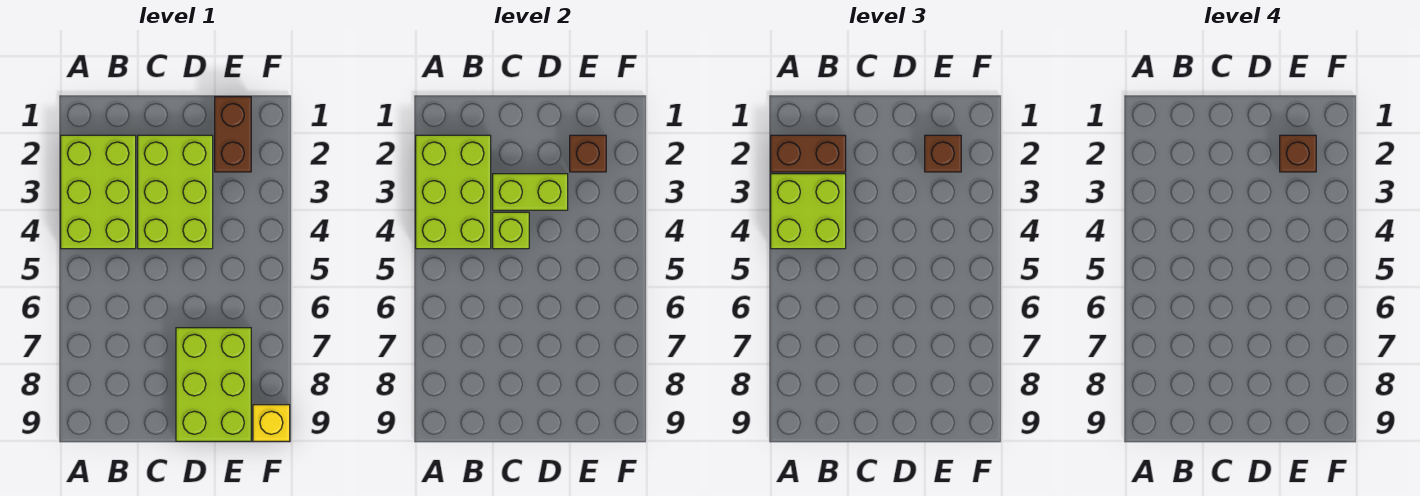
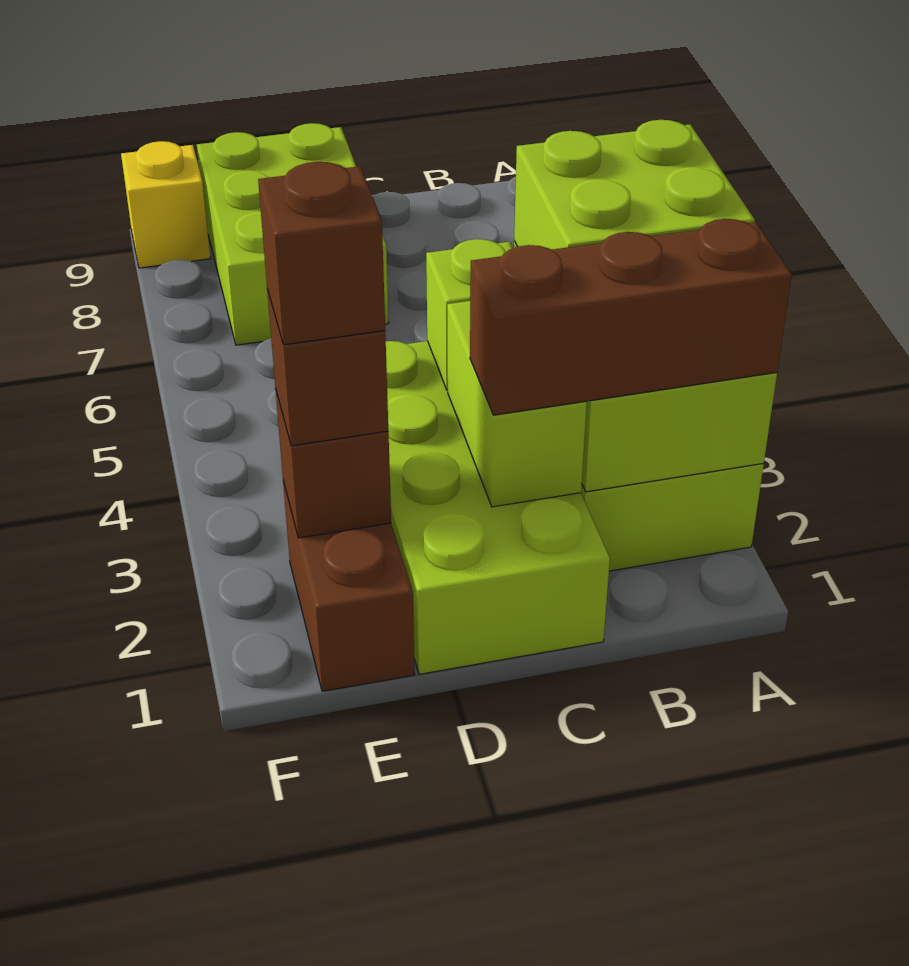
brown brick A2:B2 level 3 -> brown brick A2:C2 level 3
lime brick C2:D4 level 1 -> lime brick C1:D4 level 1
lime brick C3:D3 level 2 -> lime brick C2:C3 level 2

